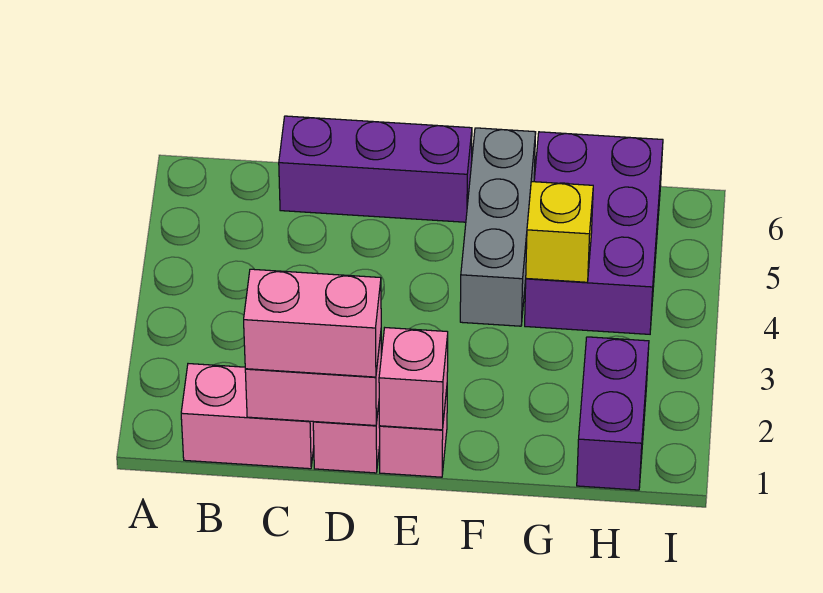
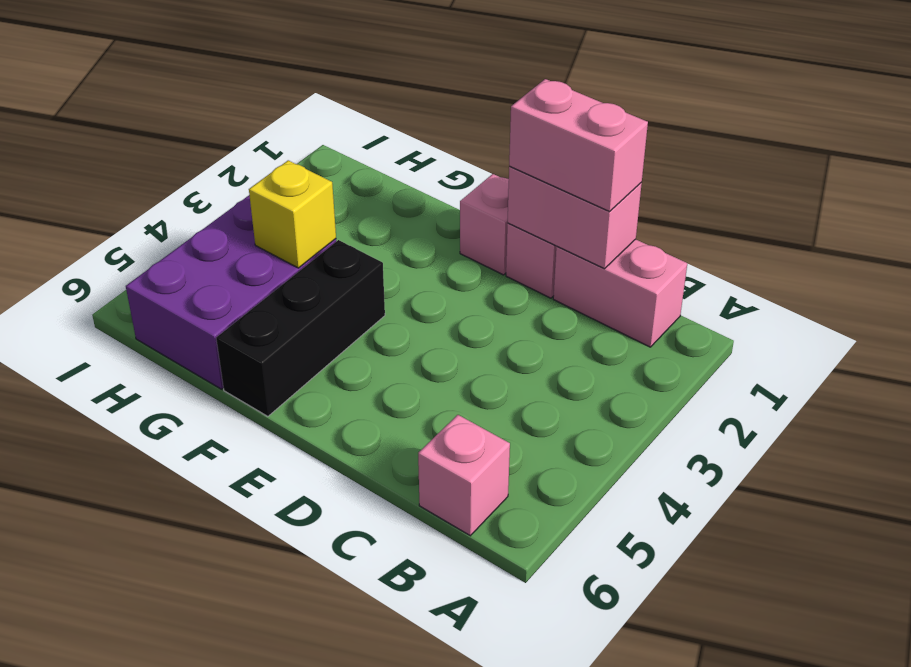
purple brick C6:E6 level 1 -> none
pink brick E1 level 2 -> pink brick B6 level 1
grey brick F4:F6 level 1 -> black brick F4:F6 level 1
purple brick H1:H2 level 1 -> none

